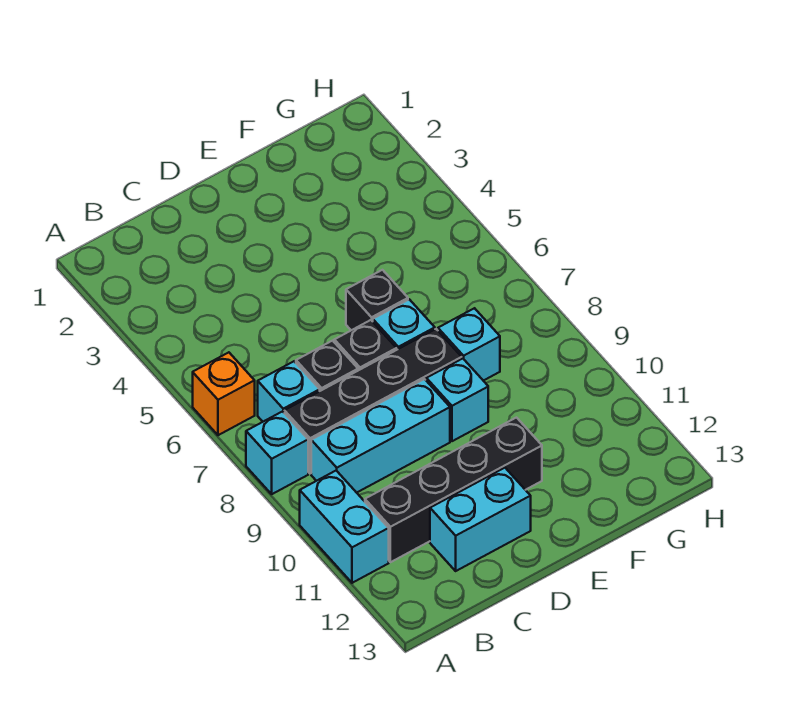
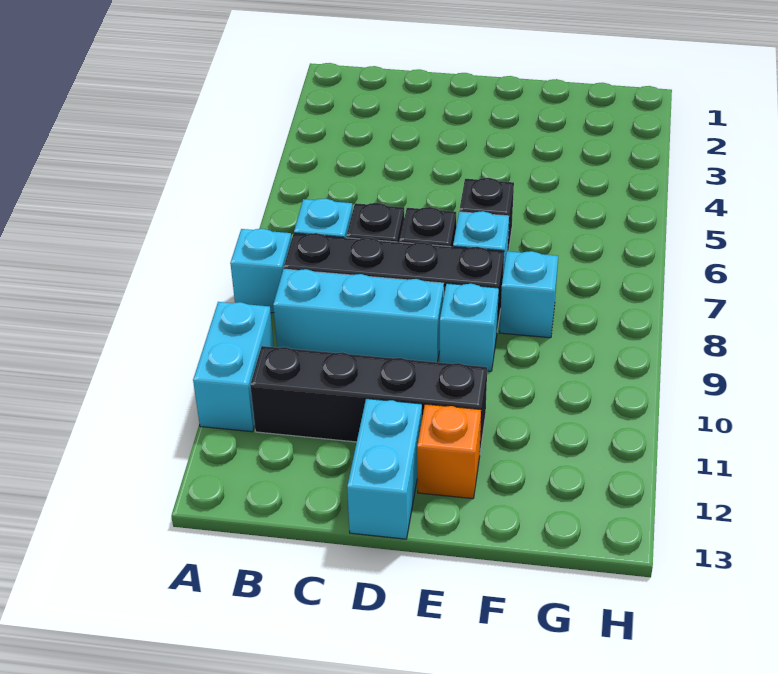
orange brick A6 level 1 -> orange brick E12 level 1
cyan brick C12:D12 level 1 -> cyan brick D12:D13 level 1

